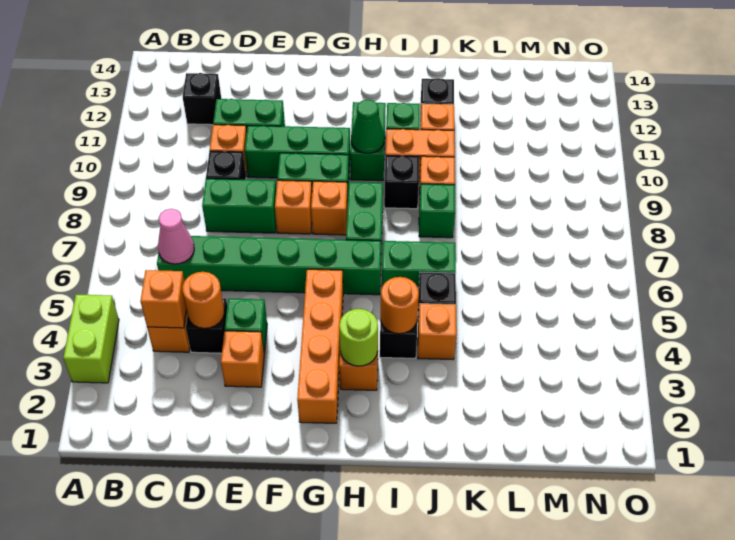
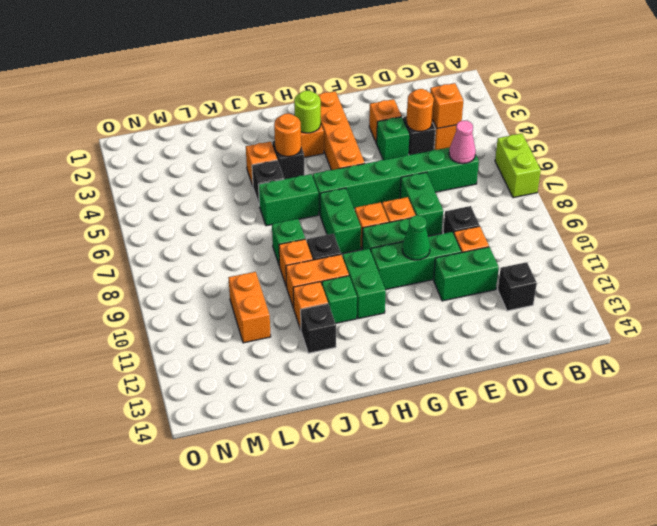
lime brick A3:A4 level 1 -> lime brick A6:A7 level 1
green brick D8:E8 level 1 -> green brick E7:E8 level 1
green cone H10 level 2 -> green cone F10 level 2
none -> orange brick L10:L11 level 1

